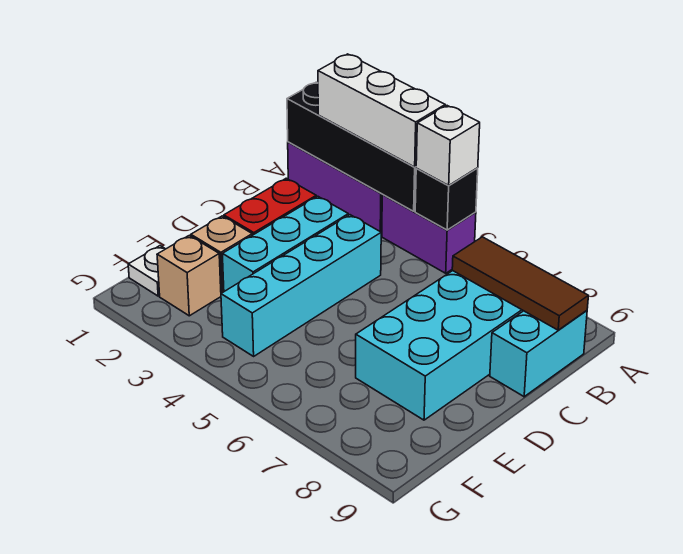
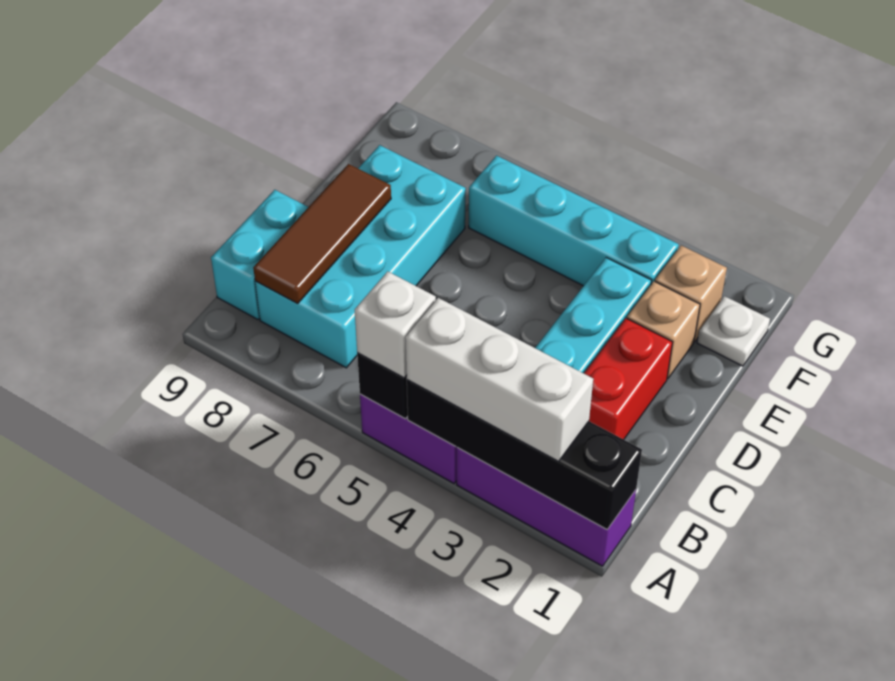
brown tile B7:B9 level 2 -> brown tile B8:D8 level 2
cyan brick C4:F4 level 1 -> cyan brick F3:F6 level 1

